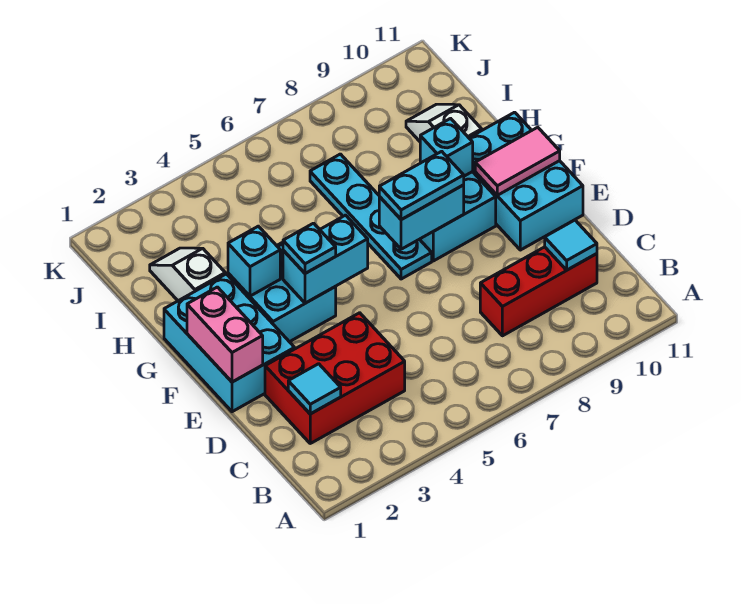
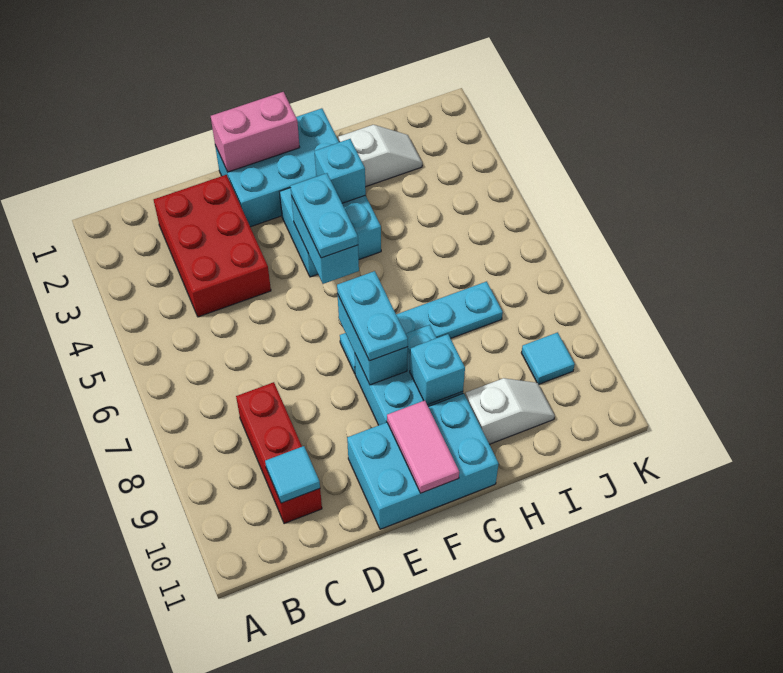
cyan tile C2 level 2 -> cyan tile J9 level 1
cyan plate F4 level 3 -> cyan plate F4:F5 level 3

